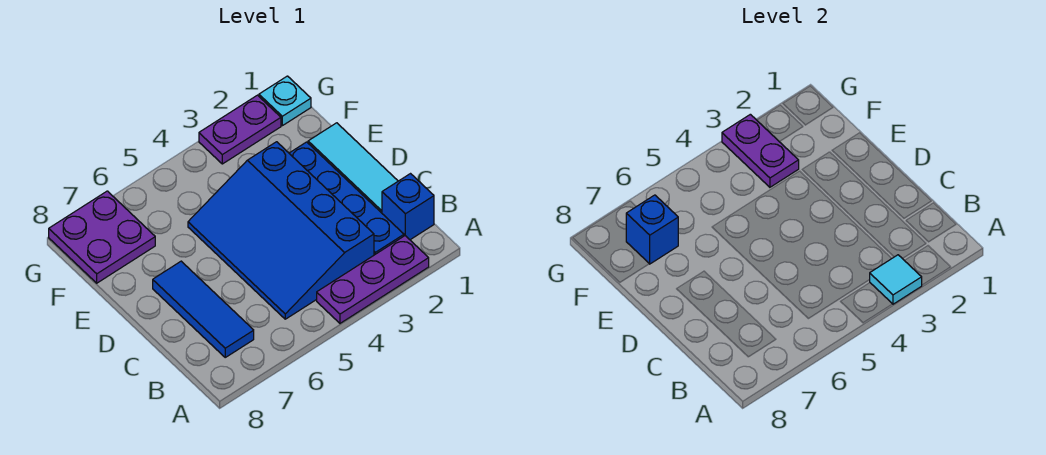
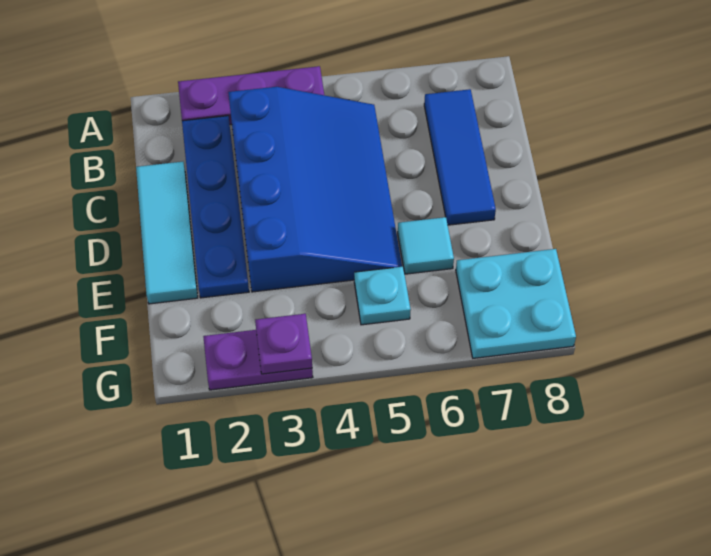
cyan tile A3 level 2 -> cyan tile E6 level 1
blue brick B1 level 1 -> none
purple plate F3:G3 level 2 -> purple plate G3 level 2
purple plate F7:G8 level 1 -> cyan plate F7:G8 level 1
blue brick F7 level 2 -> none
cyan plate G1 level 1 -> cyan plate F5 level 1

